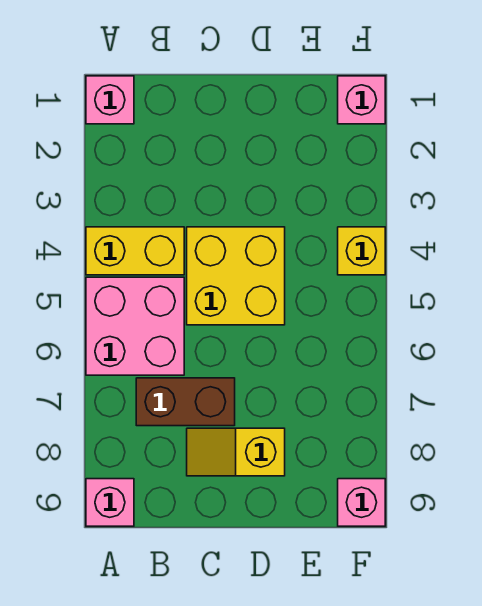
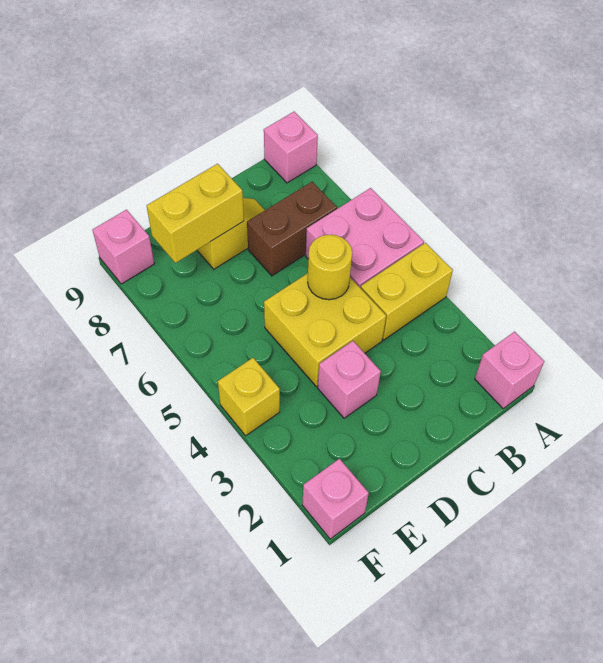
none -> yellow round brick C5 level 2
none -> pink brick D3 level 1
none -> yellow brick D8:E8 level 2

